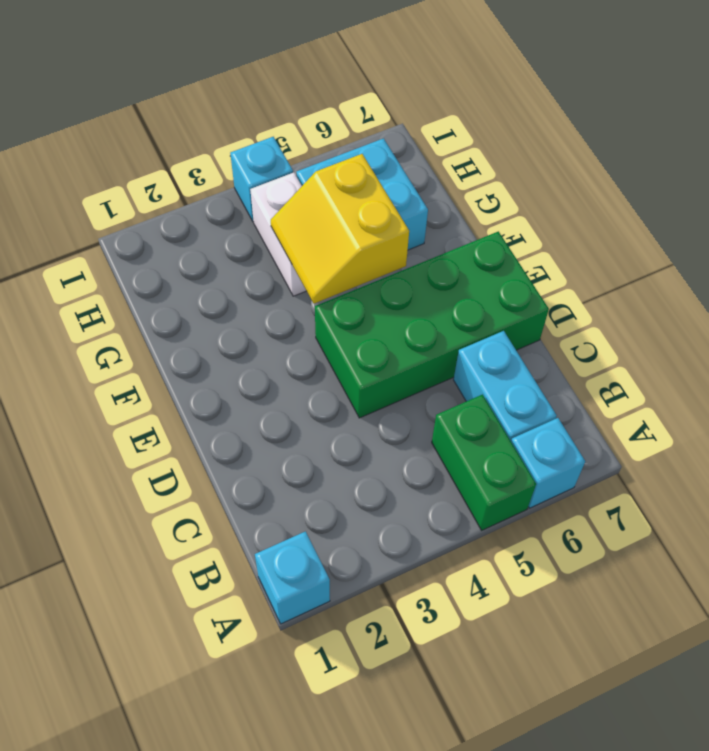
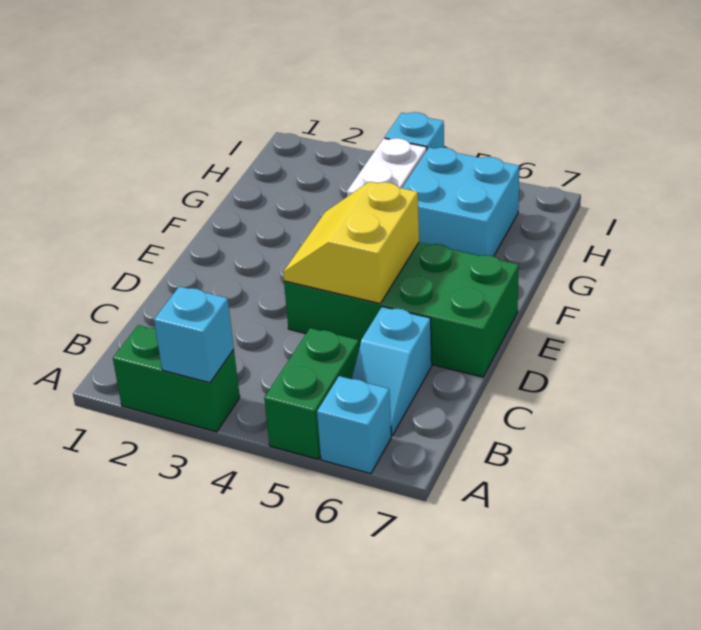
cyan brick A1 level 1 -> cyan brick A3 level 2
none -> green brick A2:A3 level 1
cyan brick B6:C6 level 1 -> cyan slope B6:C6 level 1 top C
yellow slope F4:G5 level 2 top 5 -> yellow slope D4:E5 level 2 top 5

